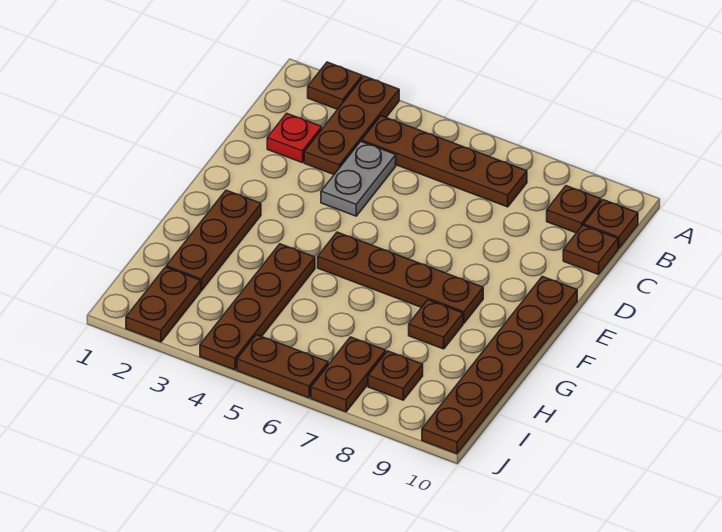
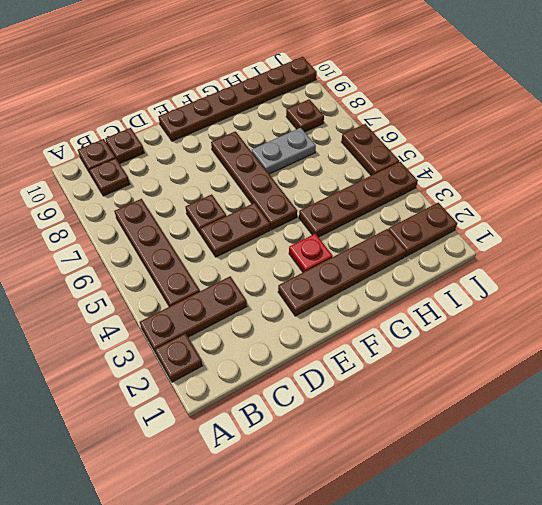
red plate C2 level 1 -> red plate F3 level 1
grey plate C4:D4 level 1 -> grey plate G7:H7 level 1
brown plate F2:H2 level 1 -> brown plate E2:H2 level 1
brown plate G8 level 1 -> brown plate D6 level 1
brown plate I7:J7 level 1 -> brown plate D5:E5 level 1

